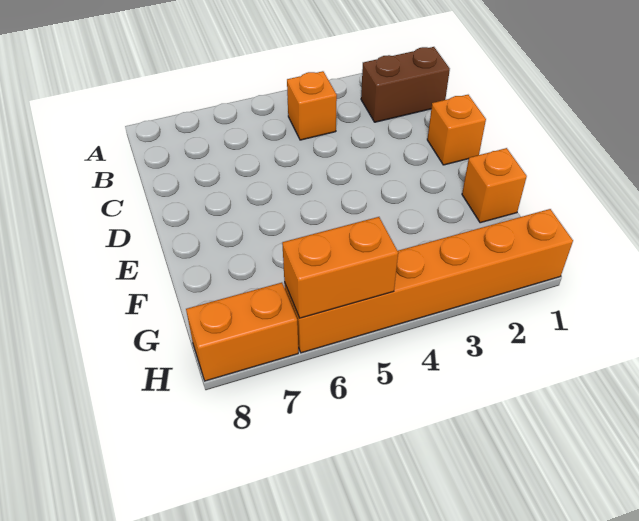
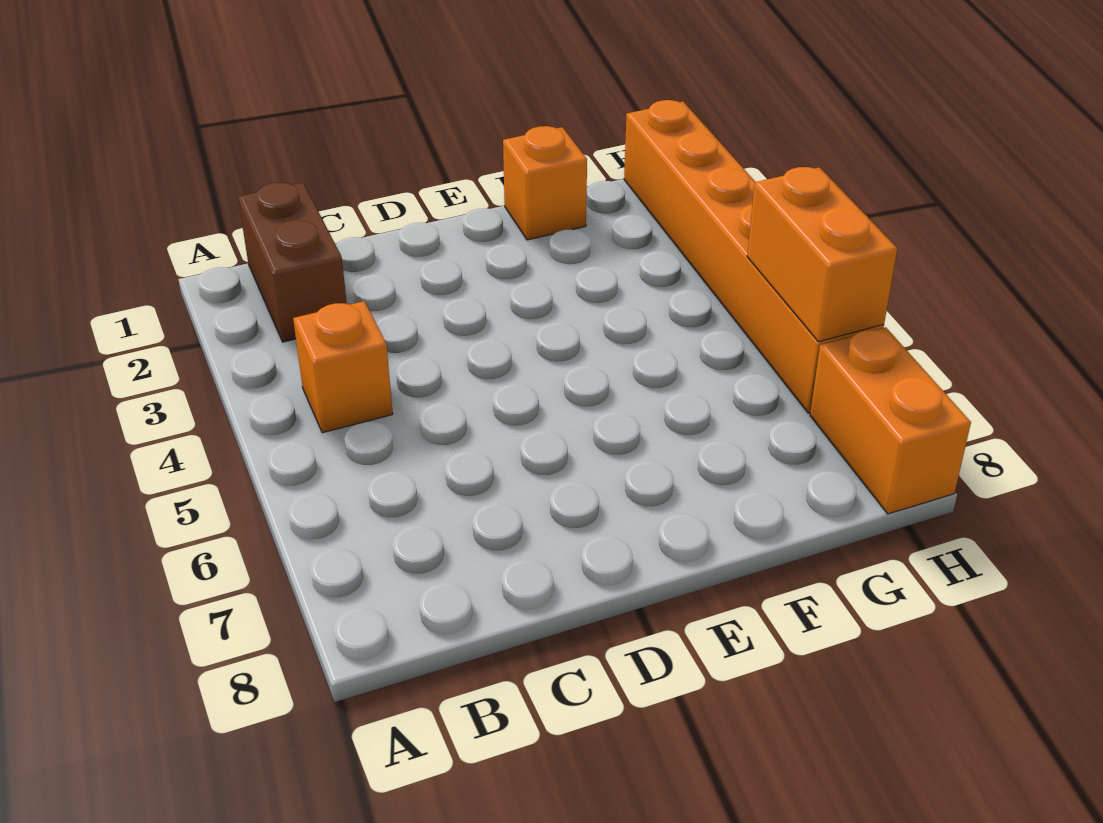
orange brick D1 level 1 -> none

